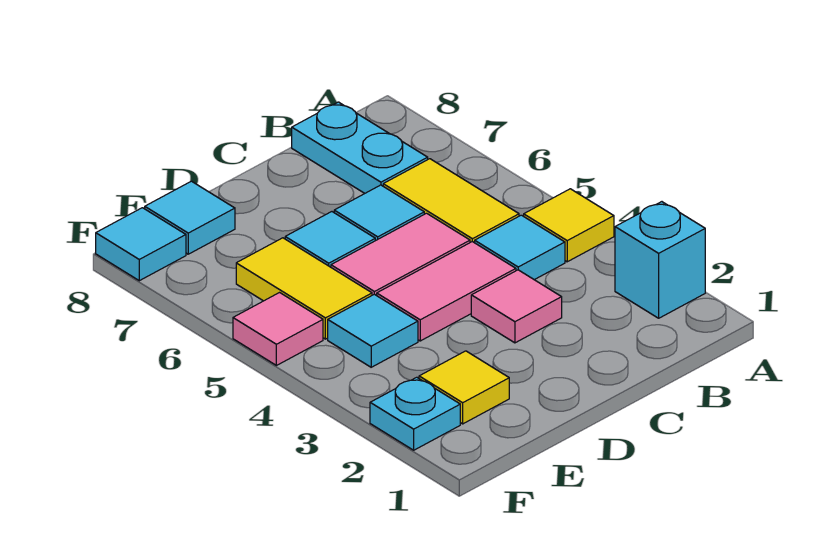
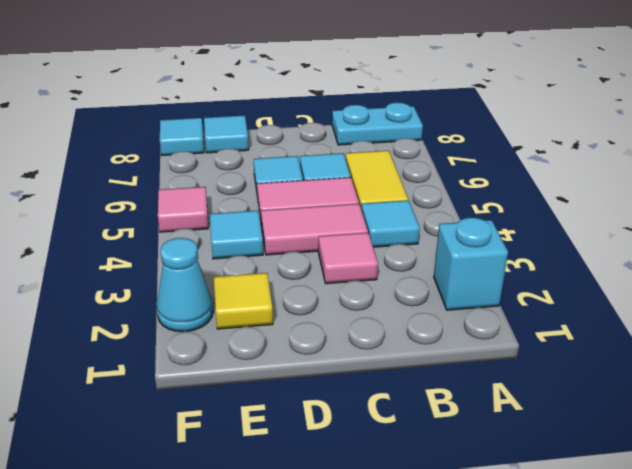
yellow tile A4 level 1 -> none
cyan plate B7:B8 level 1 -> cyan plate A8:B8 level 1
yellow tile E5:E6 level 1 -> none
cyan plate F2 level 1 -> cyan cone F2 level 1

